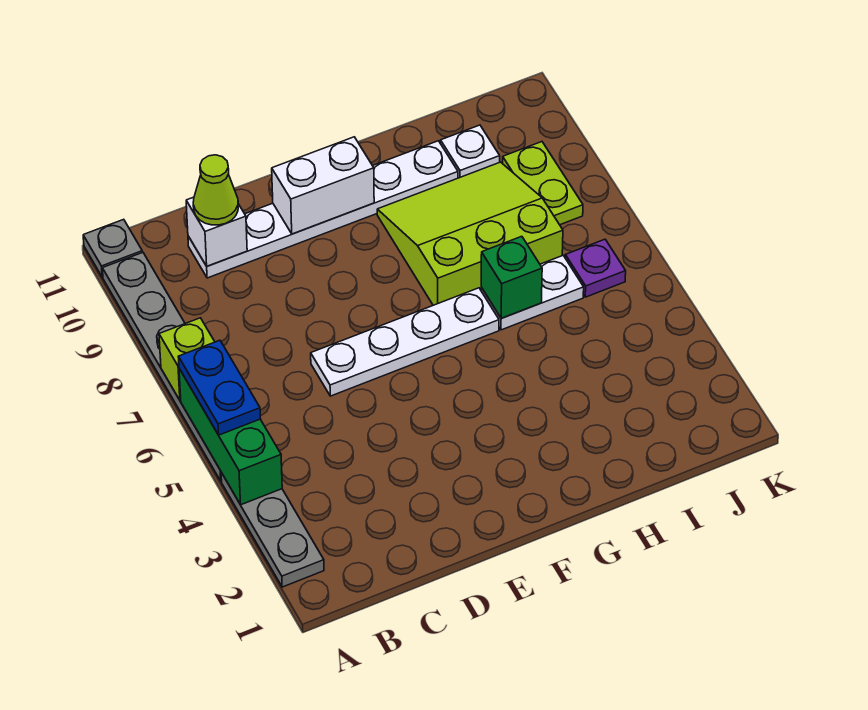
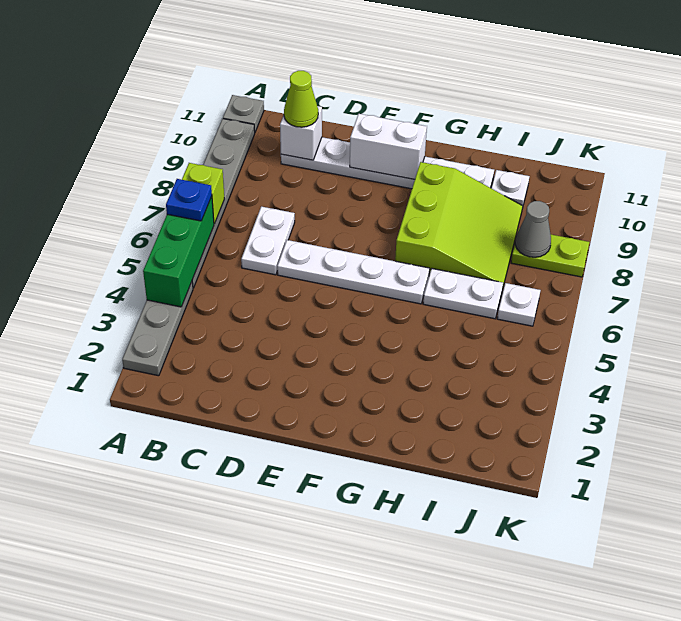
blue plate A5:A6 level 3 -> blue plate A6 level 3
none -> white plate C6:C7 level 1
lime slope G7:I9 level 1 top 7 -> lime slope G7:I9 level 1 top G
green brick H6 level 2 -> none
purple plate J6 level 1 -> white plate J6 level 1
lime plate J8:J9 level 1 -> lime plate J8:K8 level 1
none -> grey cone J8 level 2

